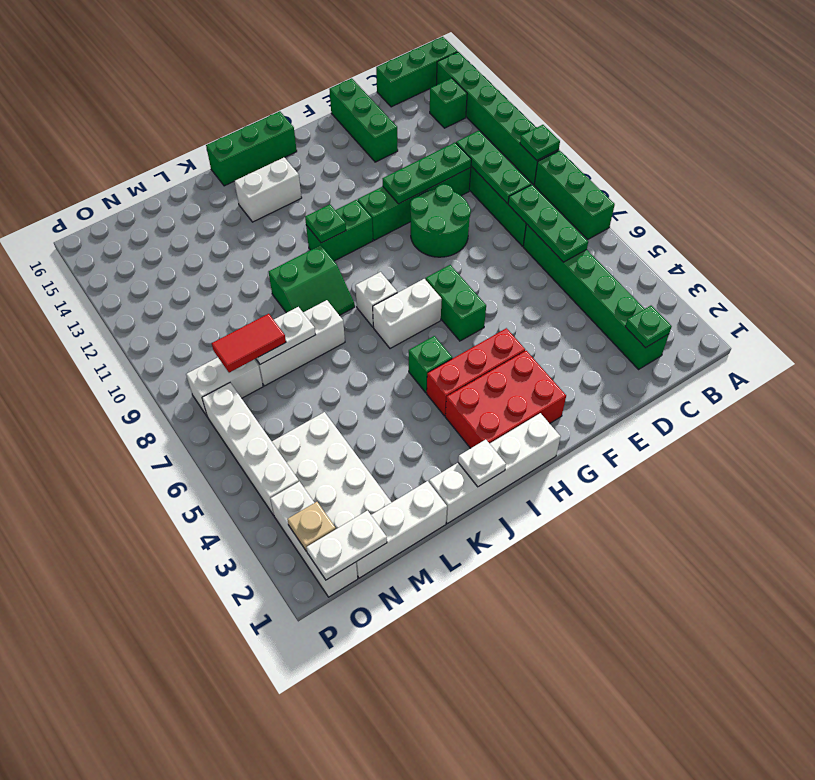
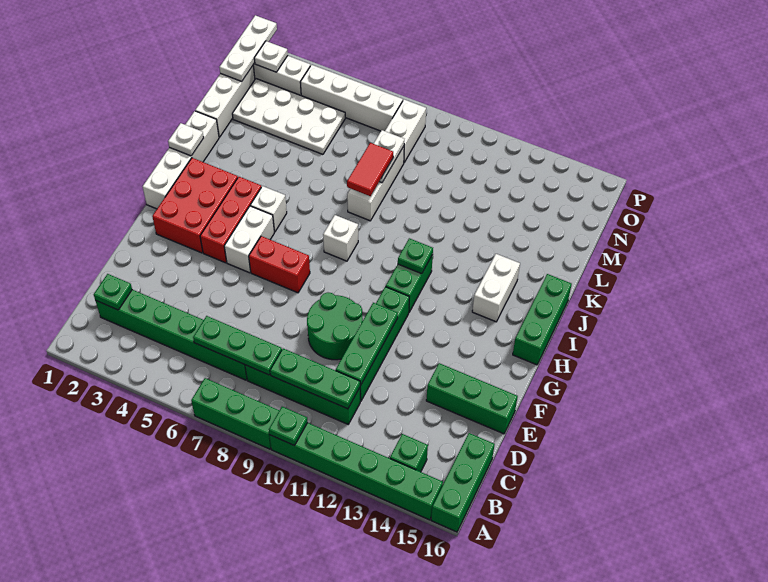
green brick G6:G7 level 1 -> red brick G6:G7 level 1
white brick H7:I7 level 1 -> white brick G5:H5 level 1
green brick I5 level 1 -> white brick I5 level 1
green slope J9:K10 level 1 top 10 -> none
red tile M8:N8 level 3 -> red tile K8:L8 level 3
white plate N1:O1 level 2 -> white plate N1:P1 level 2
tan plate O2 level 2 -> white plate O2 level 2

